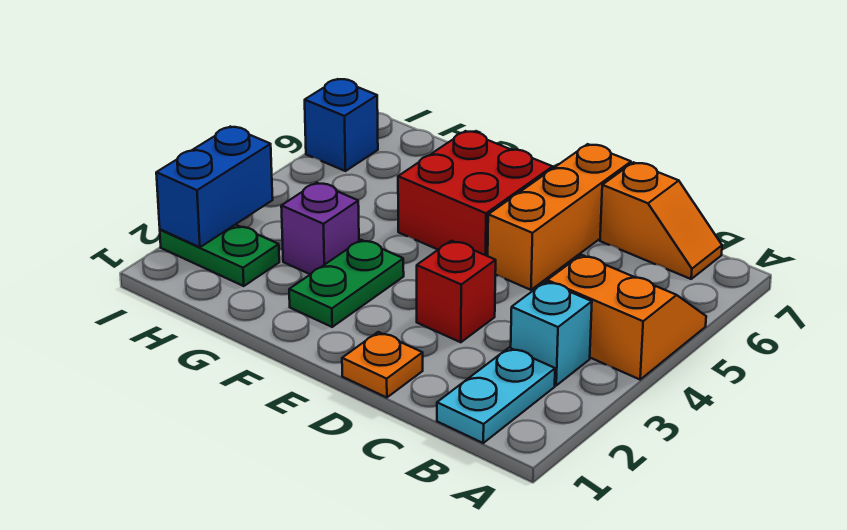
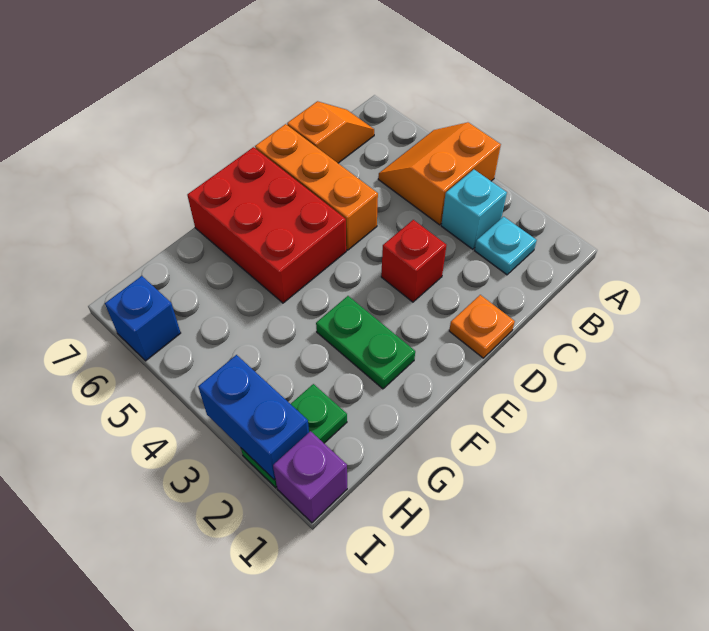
cyan plate B1:B2 level 1 -> cyan plate B2 level 1
red brick E5:F6 level 1 -> red brick E5:F7 level 1
purple brick G3 level 1 -> purple brick I1 level 1

